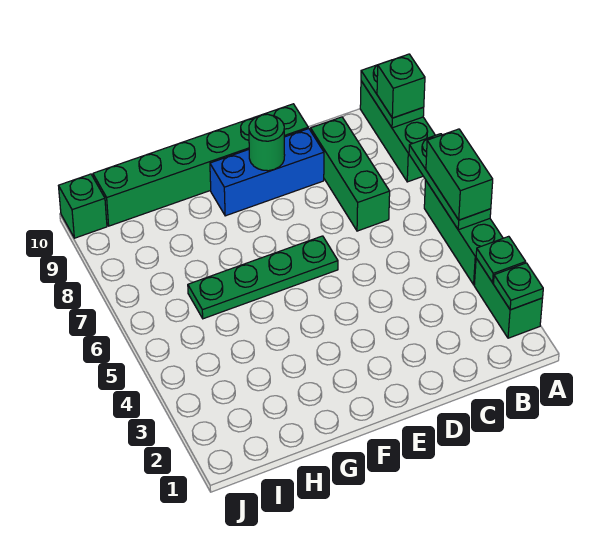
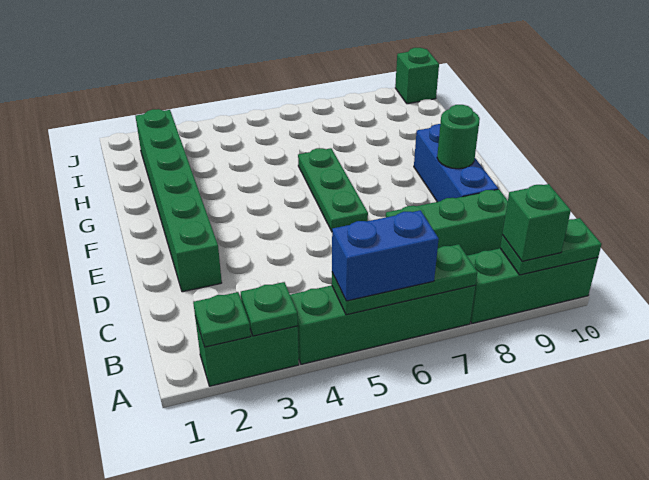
green brick A4:A6 level 1 -> green brick A4:A7 level 1
green brick A5:A6 level 3 -> blue brick A5:A6 level 3
green brick D10:I10 level 1 -> green brick D2:I2 level 1
green plate E6:H6 level 1 -> green plate E6:G6 level 1

